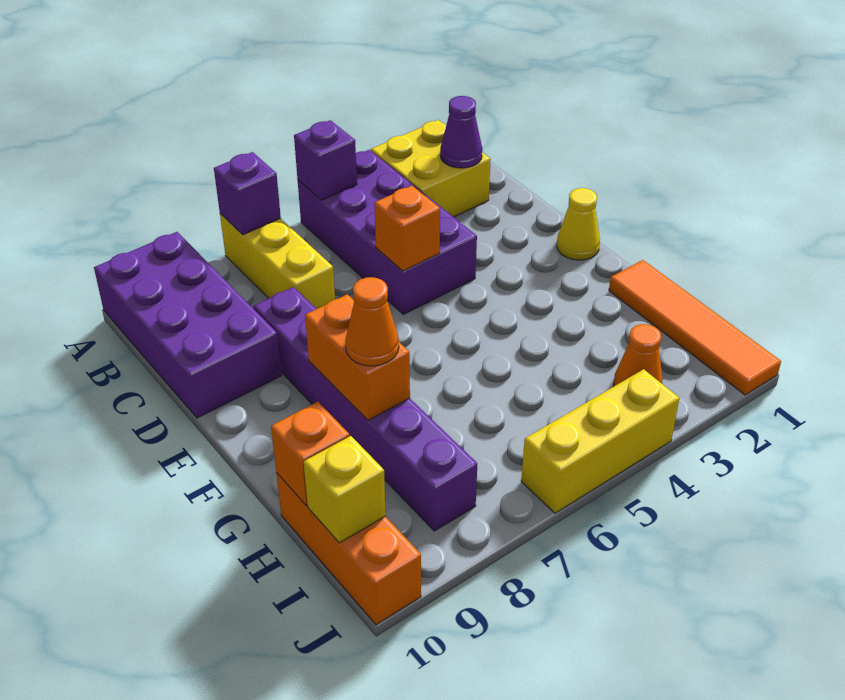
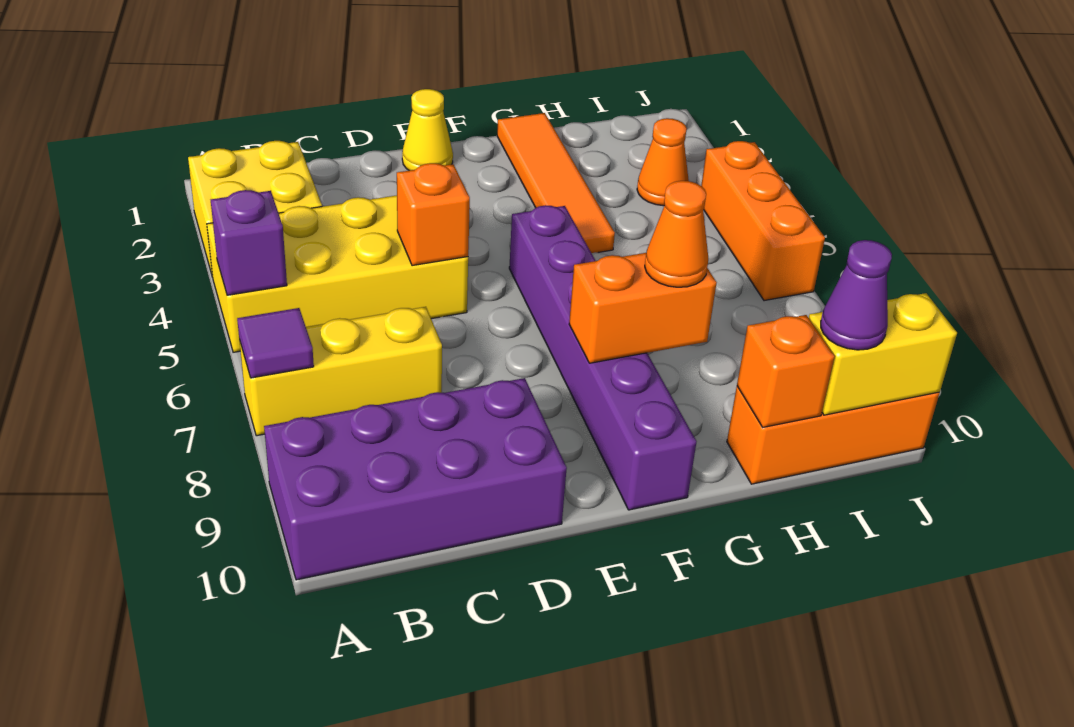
purple brick A4:D5 level 1 -> yellow brick A4:D5 level 1
purple brick A7 level 2 -> purple tile A7 level 2
purple cone B2 level 2 -> purple cone I10 level 3
purple brick D8:I8 level 1 -> purple brick F5:F10 level 1
orange tile G1:J1 level 1 -> orange tile G1:G4 level 1
yellow brick I10 level 2 -> yellow brick I10:J10 level 2
yellow brick J4:J6 level 1 -> orange brick J4:J6 level 1

